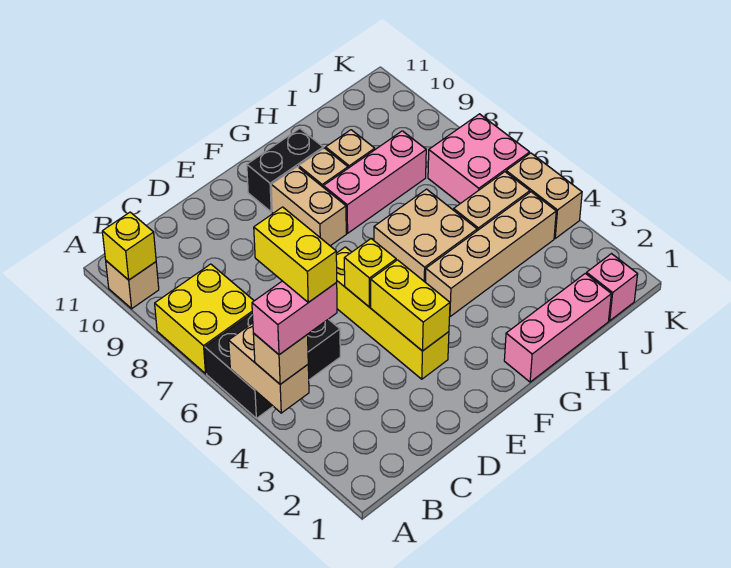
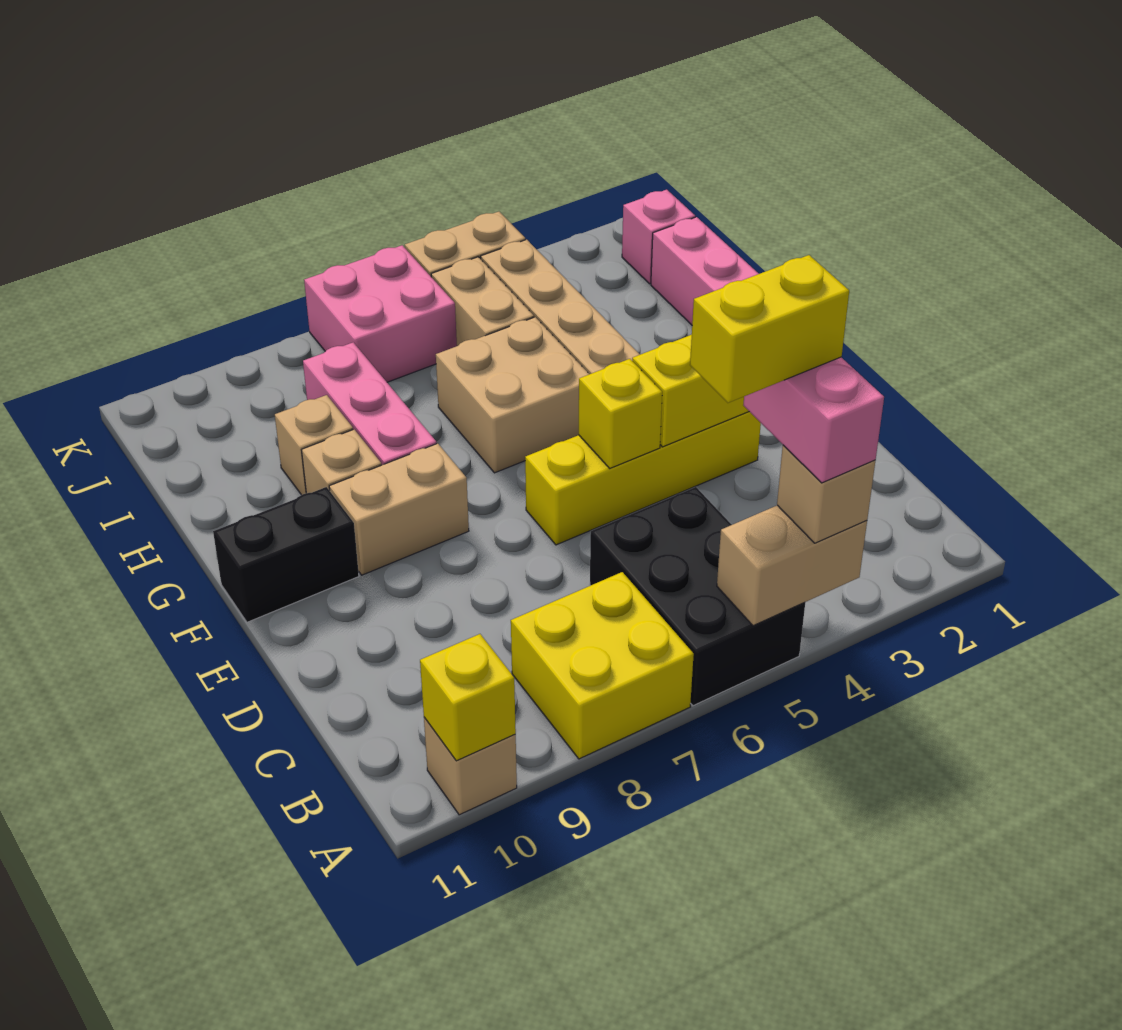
black brick F10:G10 level 1 -> black brick F10:F11 level 1

